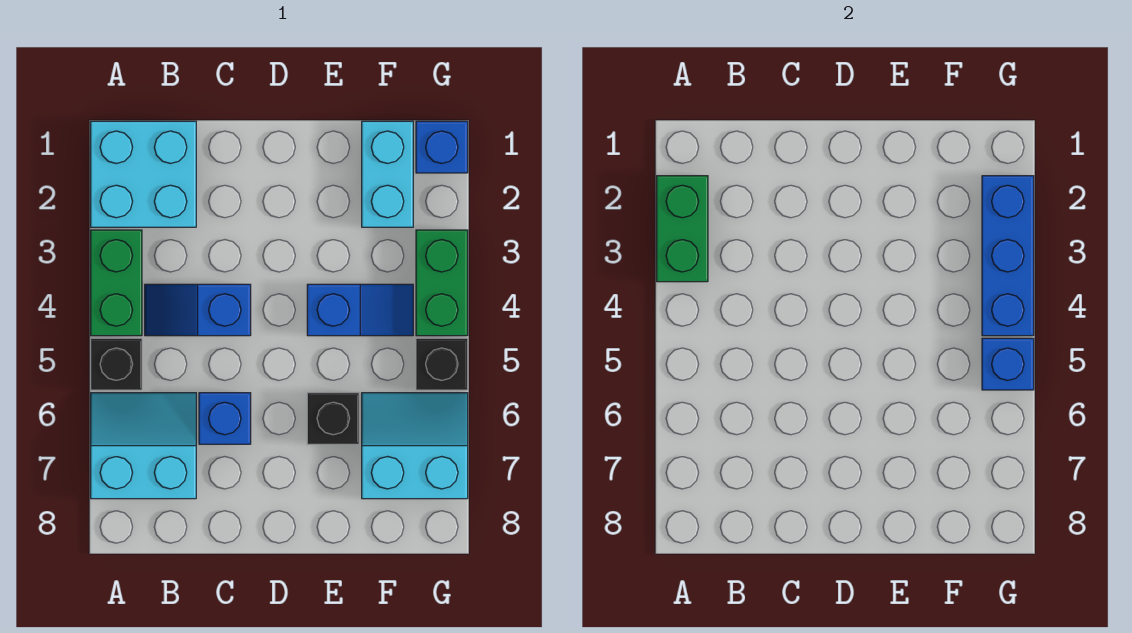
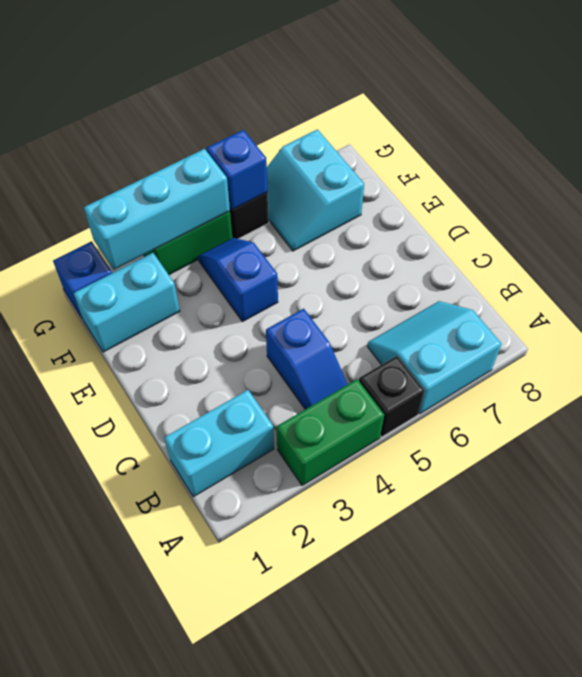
cyan brick A1:B2 level 1 -> cyan brick B1:B2 level 1
green brick A2:A3 level 2 -> none
cyan slope A6:B7 level 1 top 7 -> cyan slope A6:B7 level 1 top A
blue brick C6 level 1 -> none
black brick E6 level 1 -> none
blue brick G2:G4 level 2 -> cyan brick G2:G4 level 2

